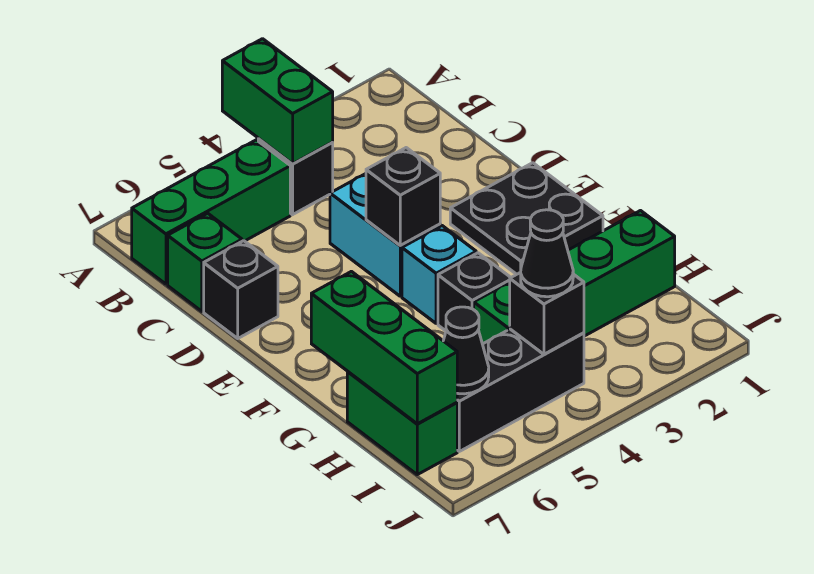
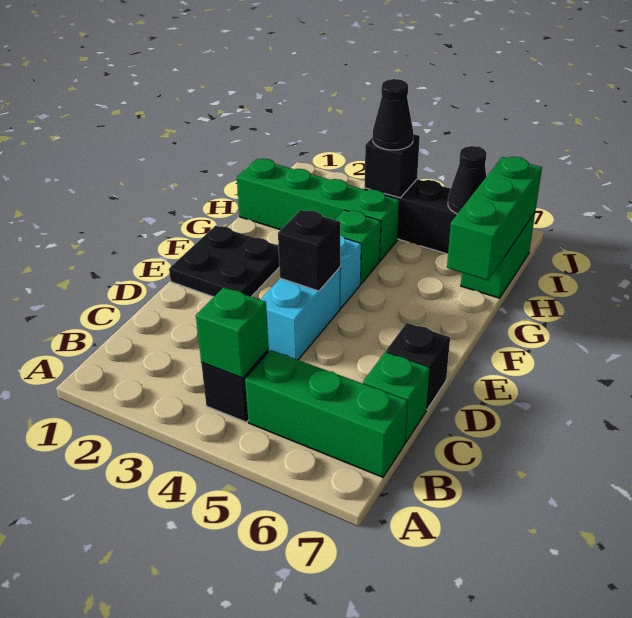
green brick A4:B4 level 2 -> green brick B4 level 2
black brick G4 level 1 -> green brick G4 level 1

